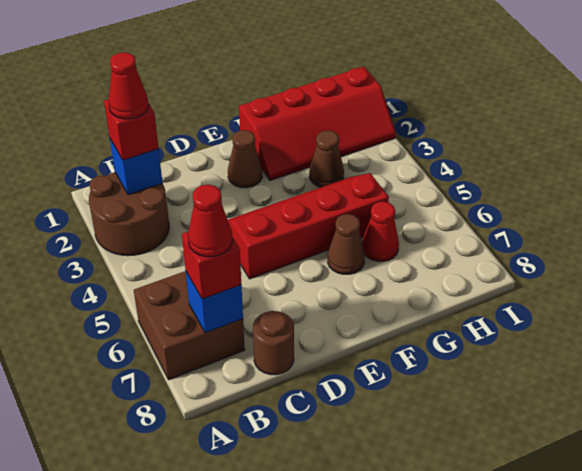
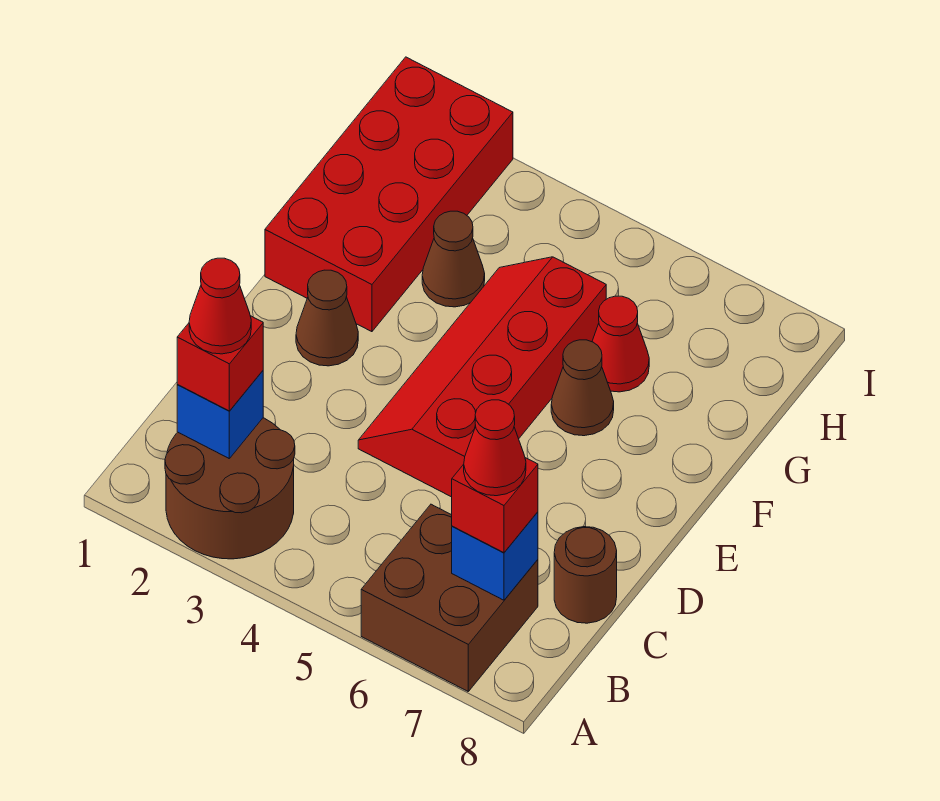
red slope F1:I2 level 1 top 1 -> red brick F1:I2 level 1

